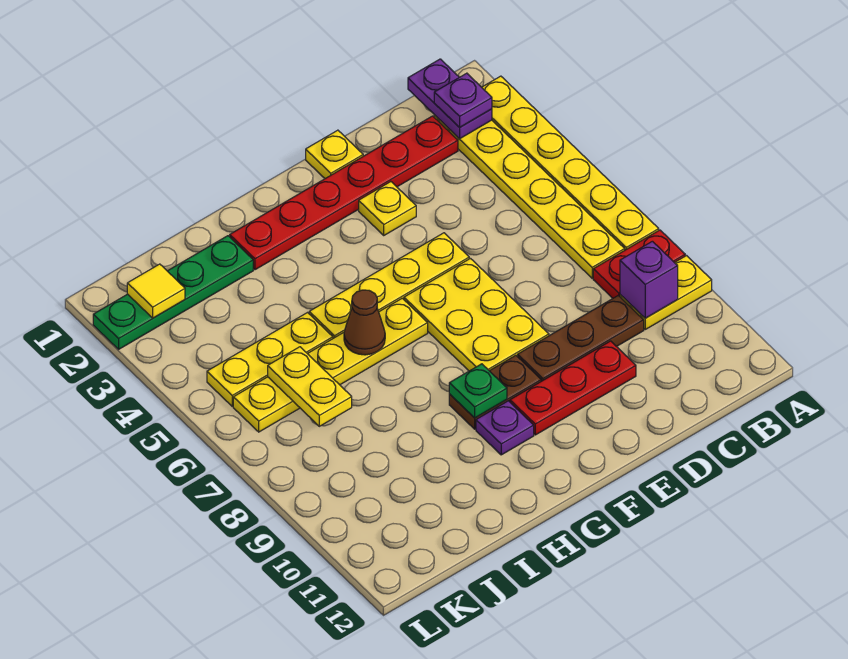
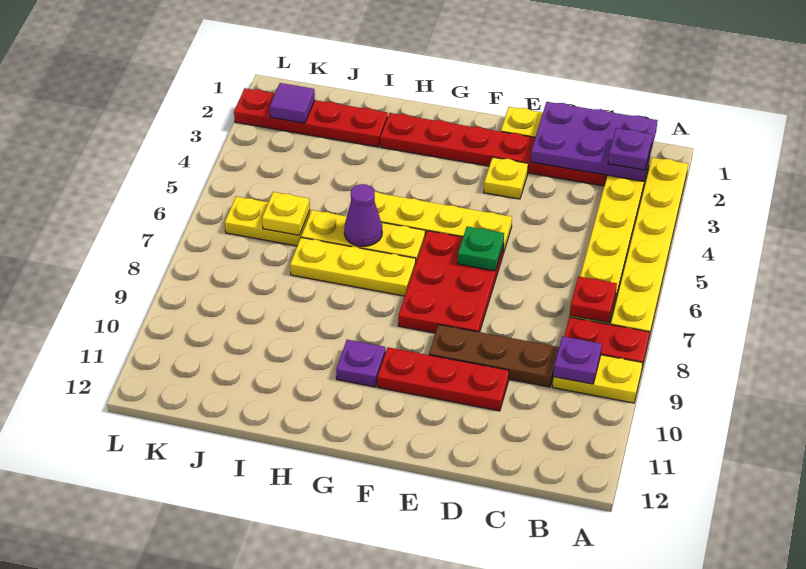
purple plate B1:B2 level 2 -> purple plate B1:D2 level 2
none -> red plate B7 level 2
purple brick B9 level 2 -> purple plate B9 level 2
yellow plate E6:F8 level 1 -> red plate E6:F8 level 1
brown plate F9:G9 level 1 -> none
green plate G9 level 2 -> green plate E6 level 2
brown cone H6 level 2 -> purple cone H6 level 2
green plate I2:L2 level 1 -> red plate I2:L2 level 1
yellow plate I5:K5 level 1 -> yellow plate G7:I7 level 1
yellow plate J6:J7 level 2 -> yellow plate J6 level 2
yellow tile K2 level 2 -> purple tile K2 level 2

